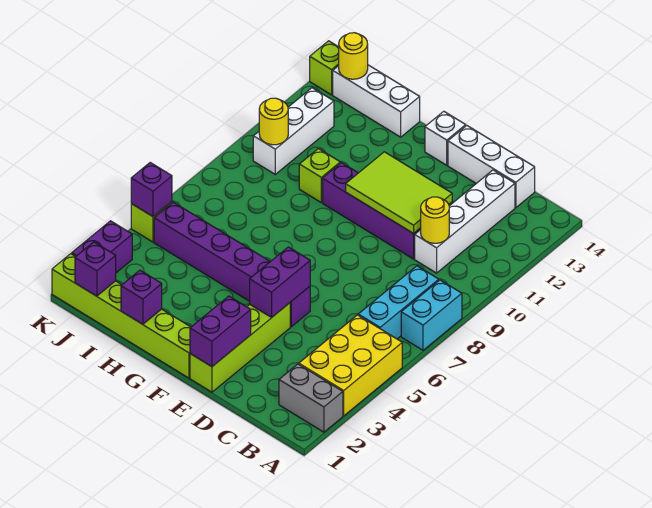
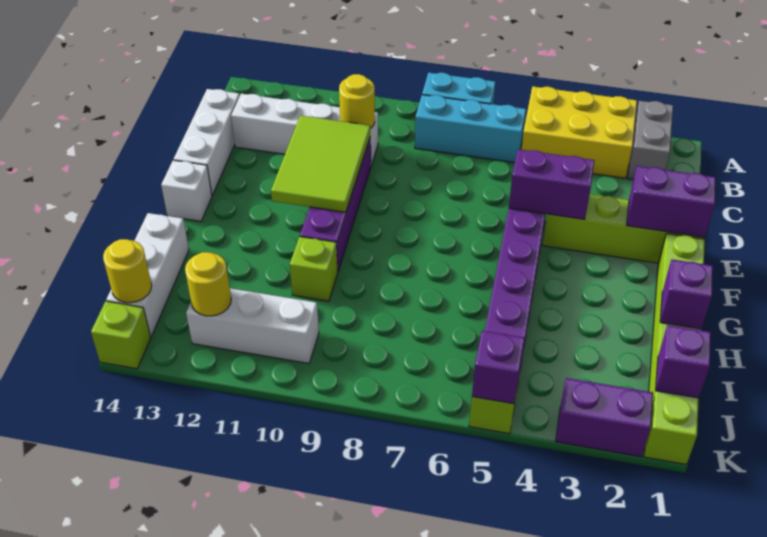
yellow round brick J10 level 2 -> yellow round brick J12 level 2

